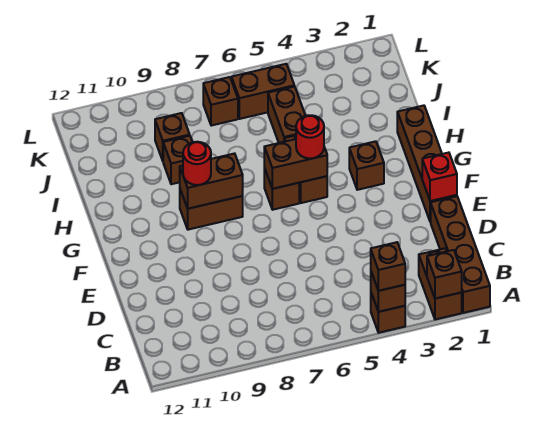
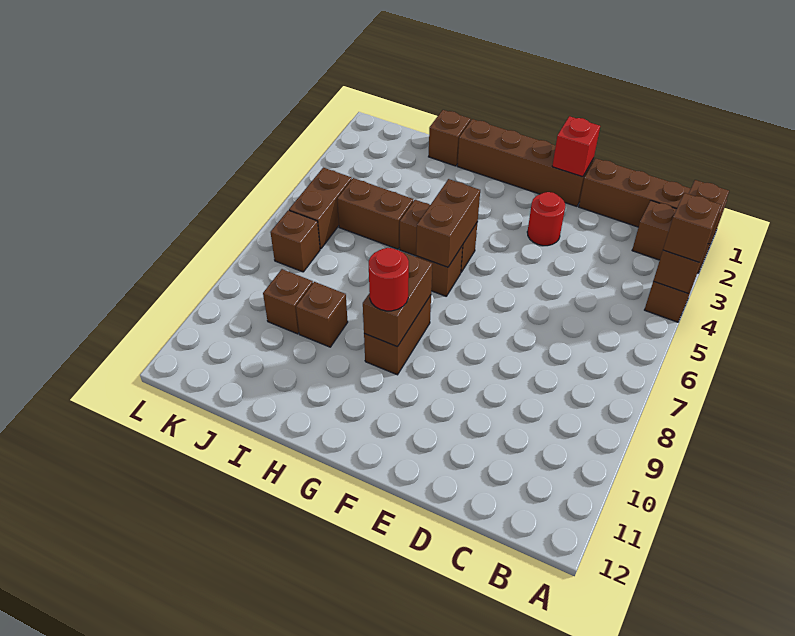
brown brick G3 level 1 -> brown brick I1 level 1
red round brick G5 level 3 -> red round brick E3 level 1

